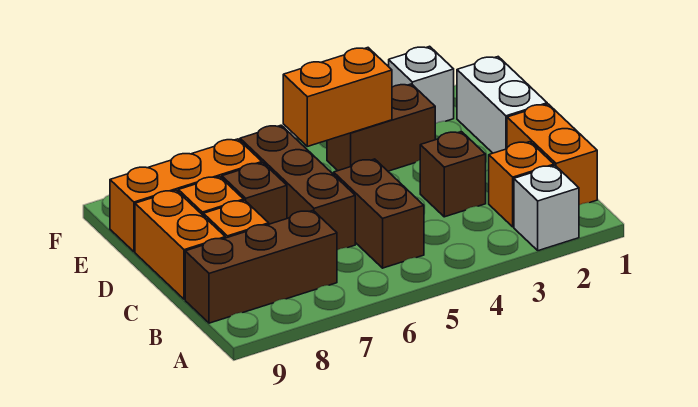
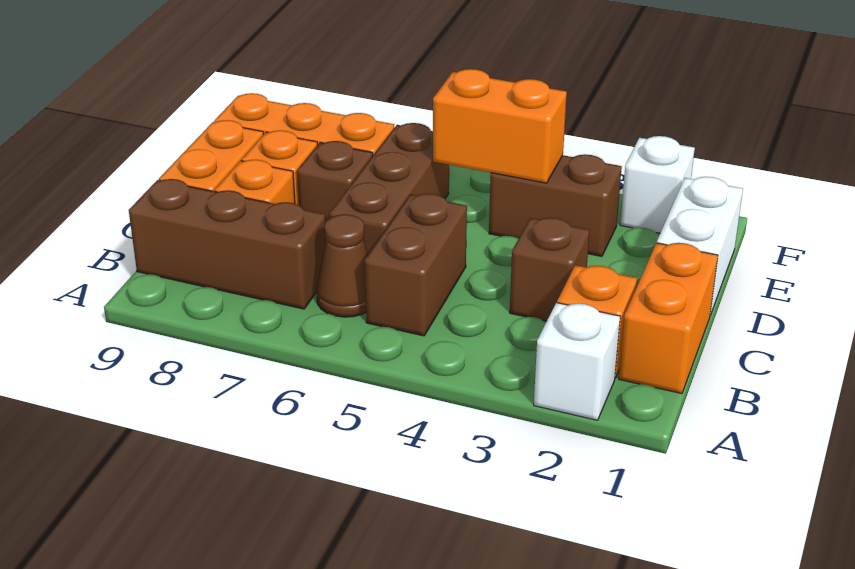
none -> brown cone B6 level 1

